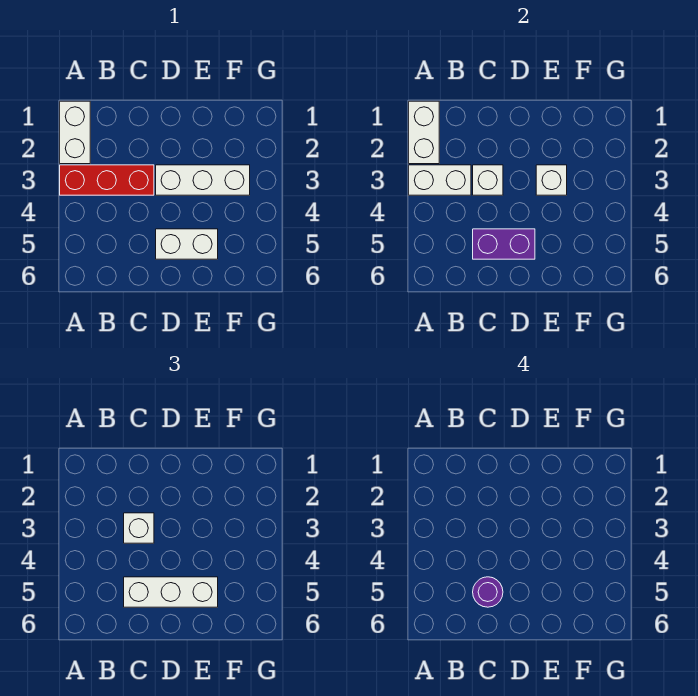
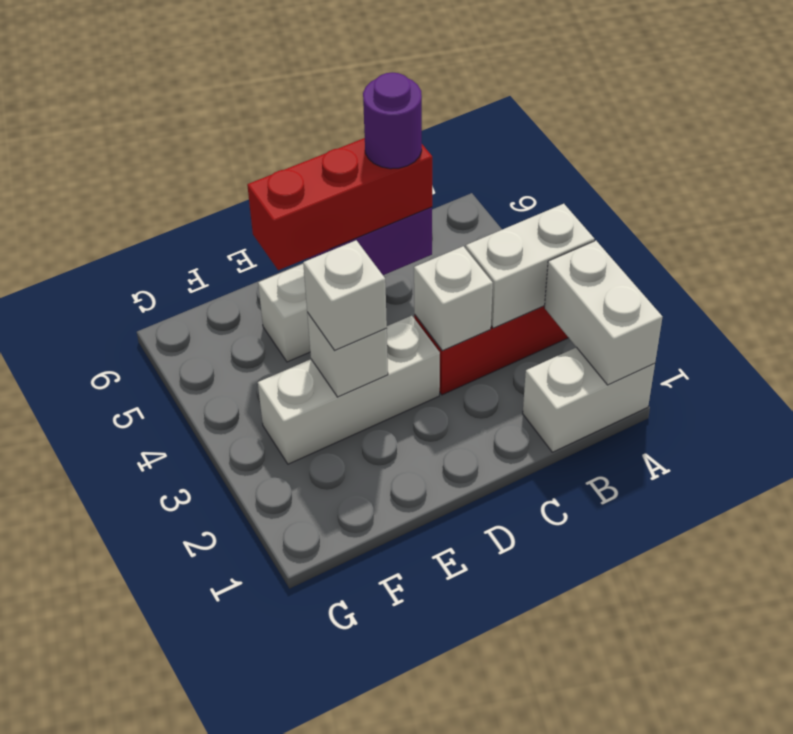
white brick A1:A2 level 1 -> white brick A1:B1 level 1
white brick C3 level 3 -> white brick E3 level 3
white brick C5:E5 level 3 -> red brick C5:E5 level 3

